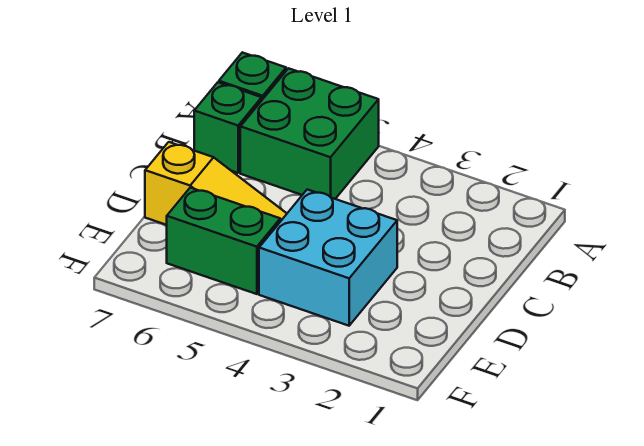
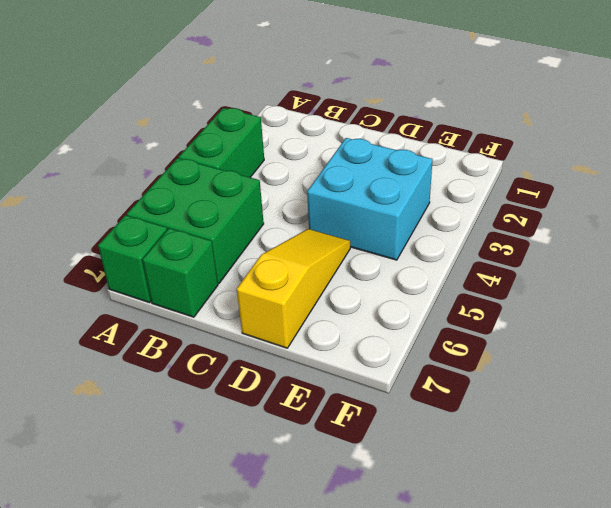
green brick E5:E6 level 1 -> green brick A3:A4 level 1

